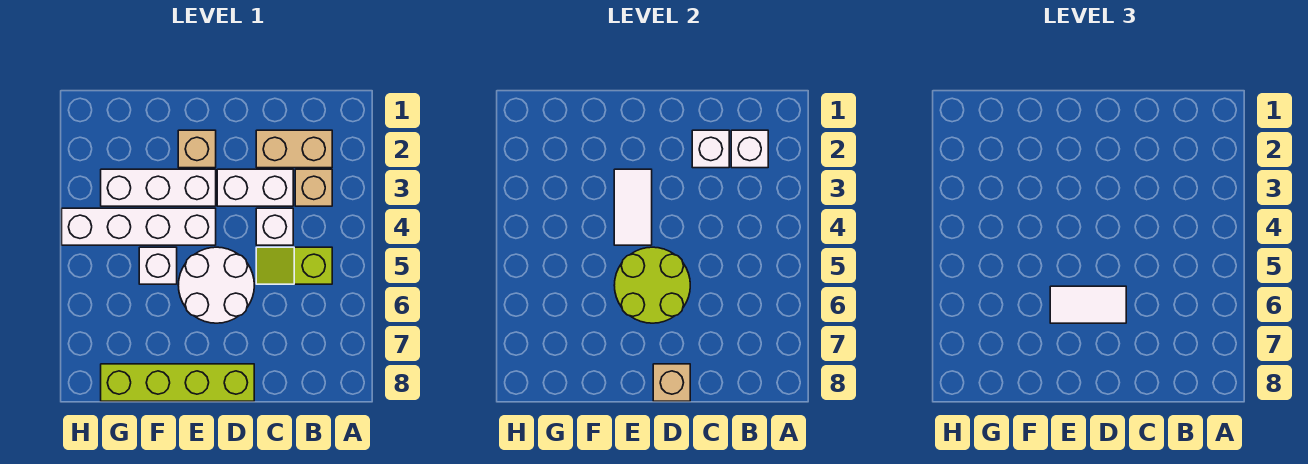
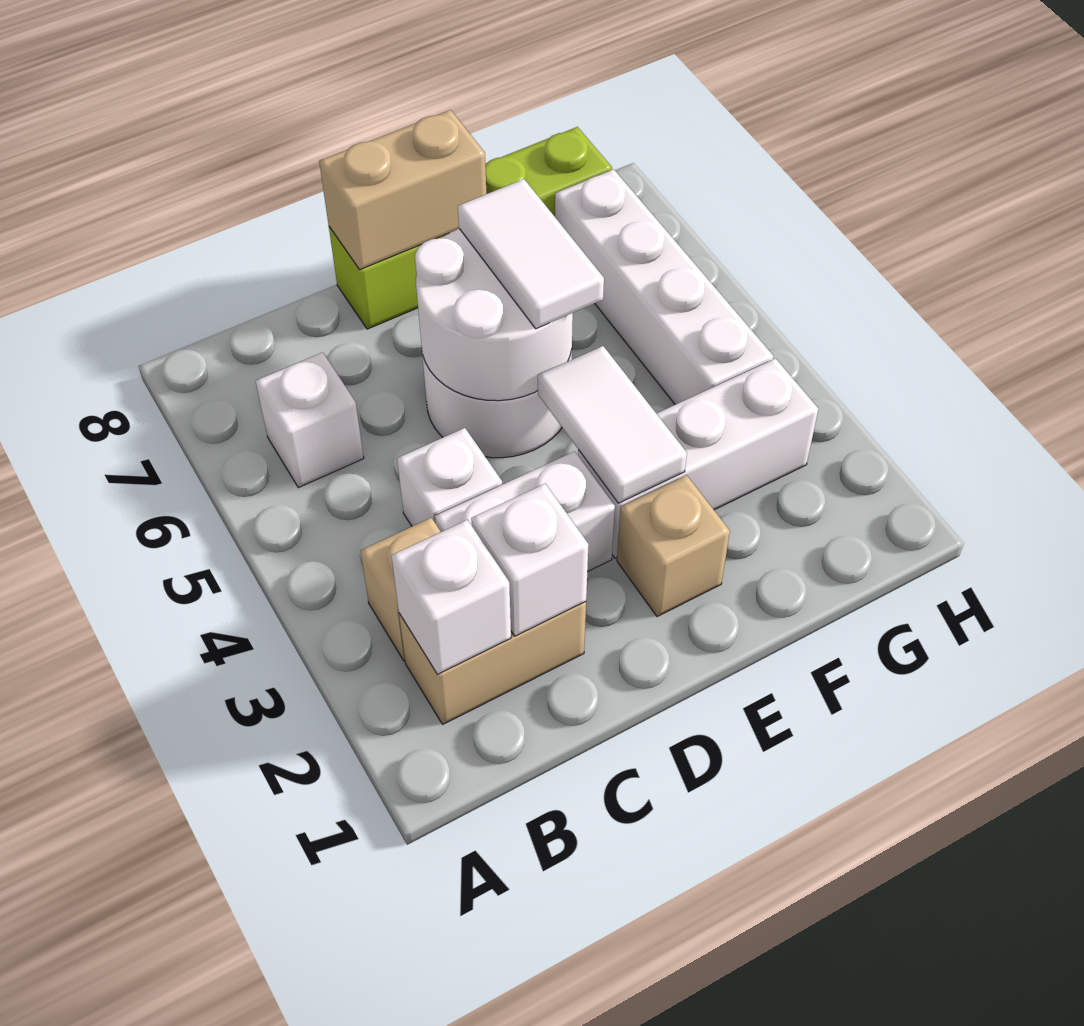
lime slope B5:C5 level 1 top B -> none
lime round brick D5:E6 level 2 -> white round brick D5:E6 level 2
white tile D6:E6 level 3 -> white tile E5:E6 level 3
tan brick D8 level 2 -> tan brick D8:E8 level 2
white brick E4:H4 level 1 -> white brick G4:G7 level 1
white brick F5 level 1 -> white brick B6 level 1

